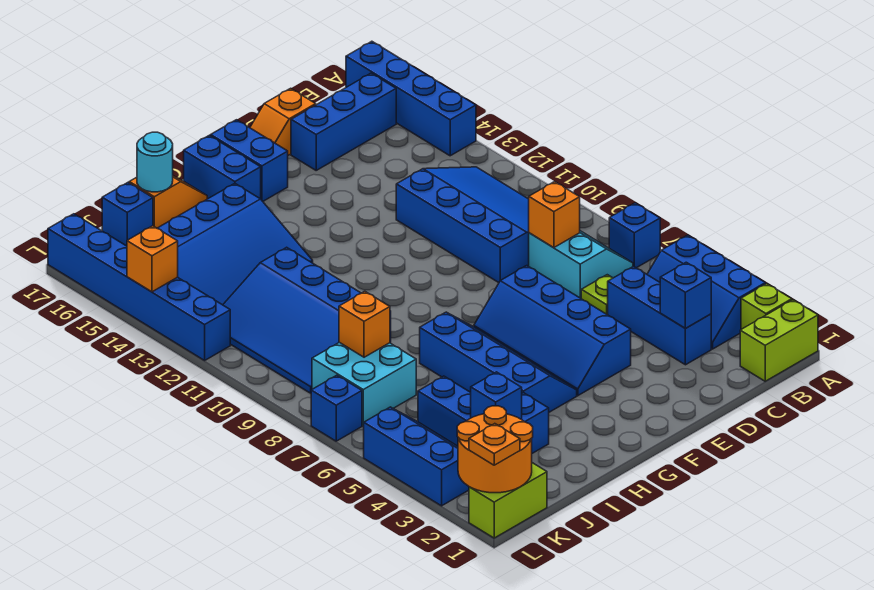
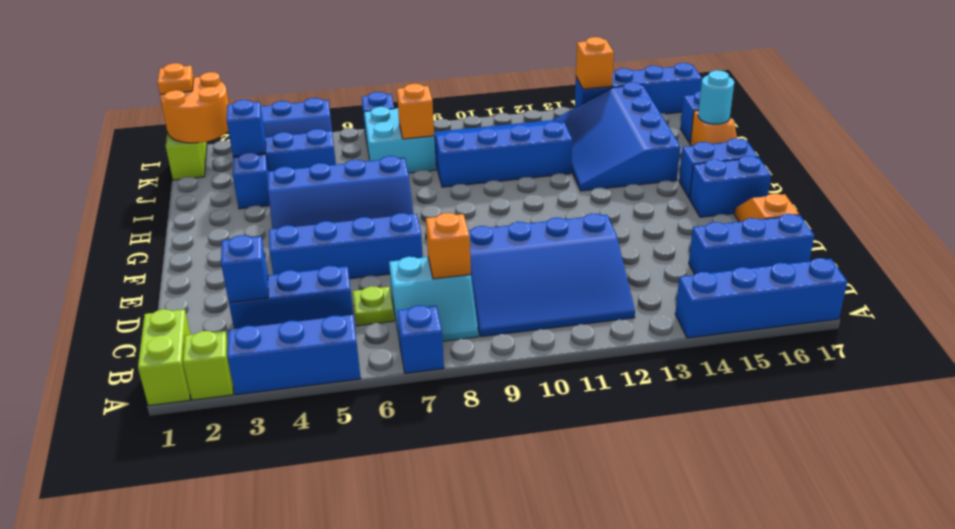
blue brick B16:D16 level 1 -> blue brick C15:C17 level 1
blue brick L12:L17 level 1 -> blue brick L14:L17 level 1

